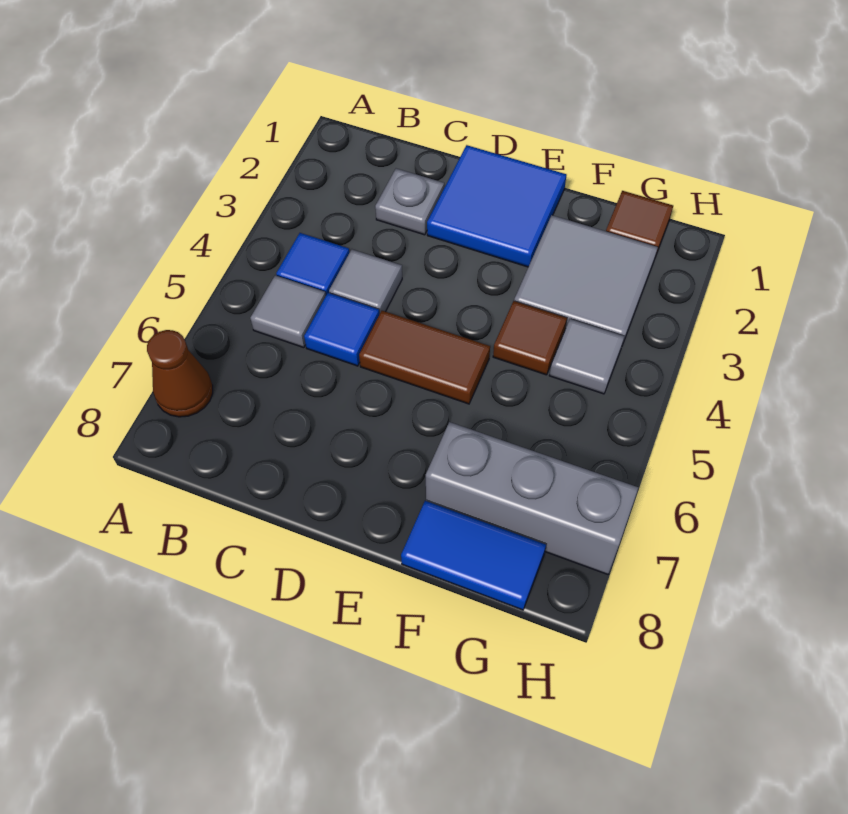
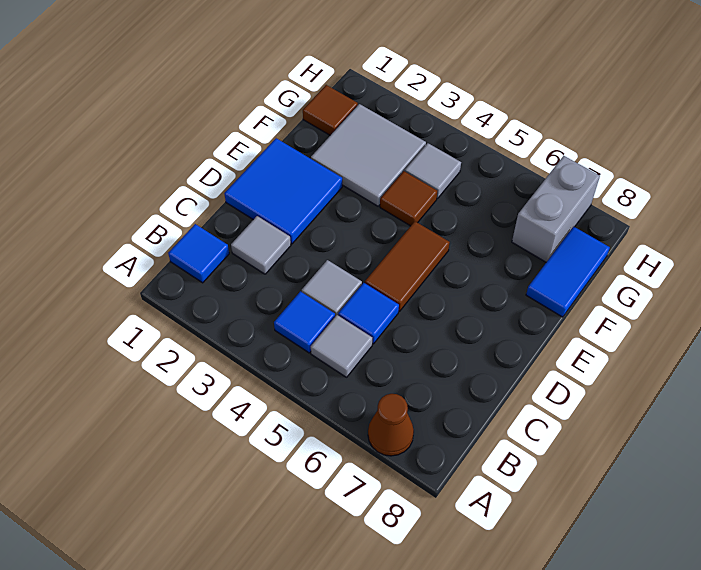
none -> blue tile B1 level 1
grey plate C2 level 1 -> grey tile C2 level 1
grey brick F7:H7 level 1 -> grey brick G7:H7 level 1

